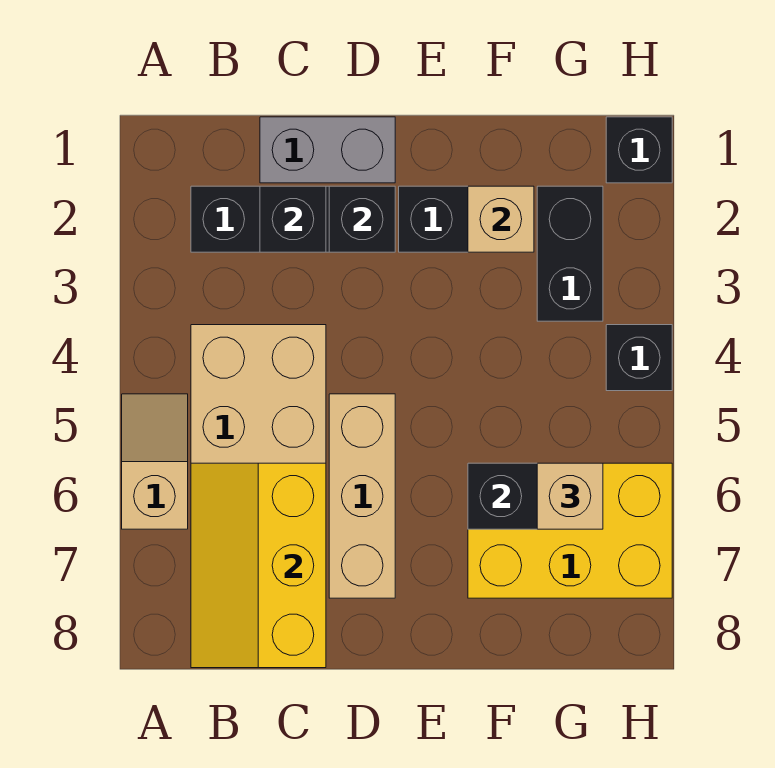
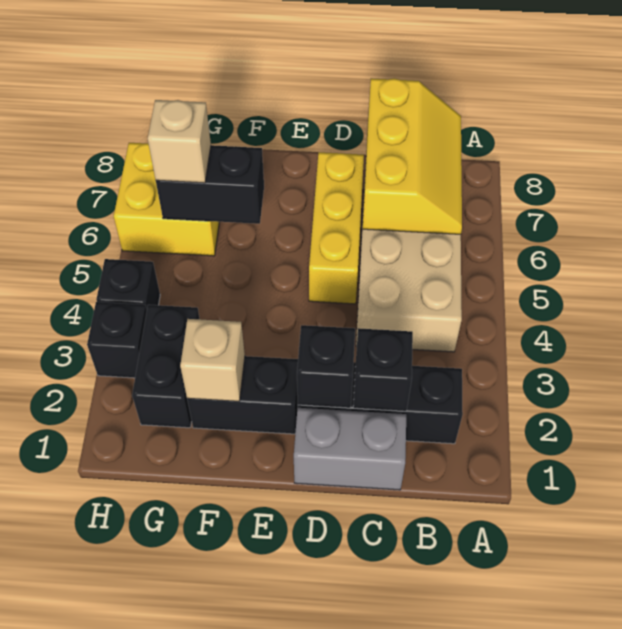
tan slope A5:A6 level 1 top 6 -> none
tan brick D5:D7 level 1 -> yellow brick D5:D7 level 1
yellow brick F6:H7 level 1 -> yellow brick G6:H7 level 1
black brick H1 level 1 -> black brick H3 level 1

